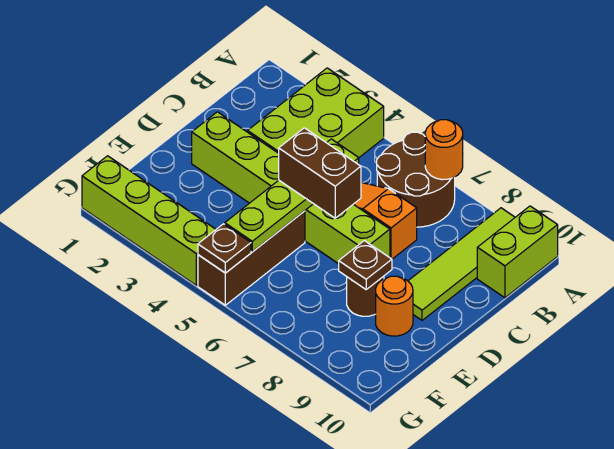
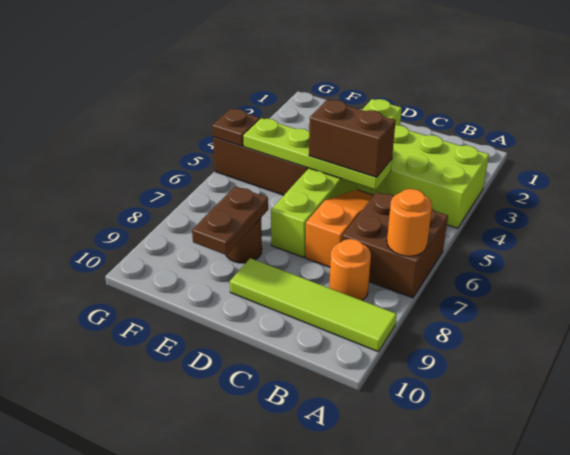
brown round brick A6:B7 level 1 -> brown brick A6:B7 level 1
lime brick A10:B10 level 1 -> none
brown brick D5:D6 level 3 -> brown brick C5:D5 level 3
brown plate E8 level 2 -> brown plate E8:E9 level 2
orange round brick E9 level 1 -> orange round brick B8 level 1
lime brick G1:G4 level 1 -> none

